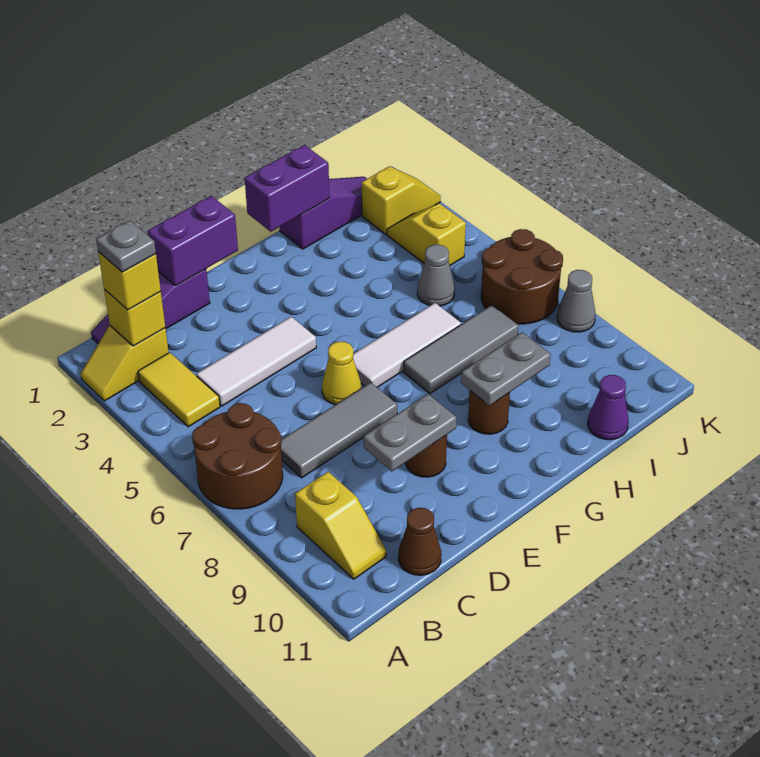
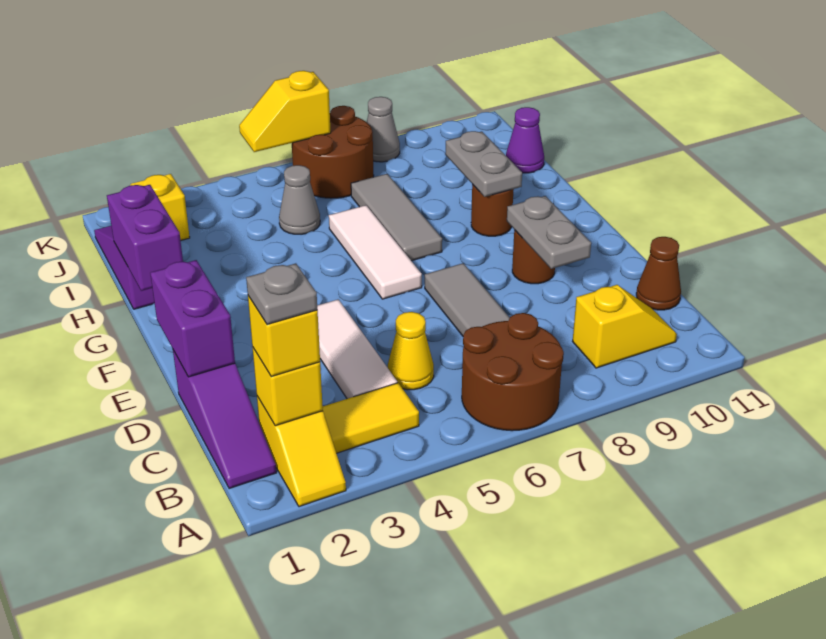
yellow cone E6 level 1 -> yellow cone C5 level 1
yellow slope J3:J4 level 1 top 4 -> yellow slope K5:K6 level 2 top 6

